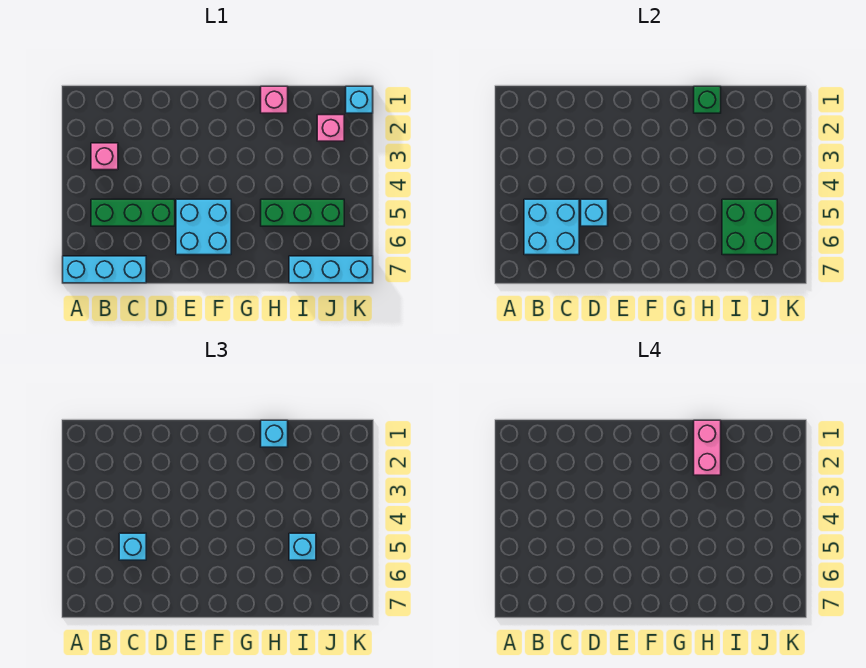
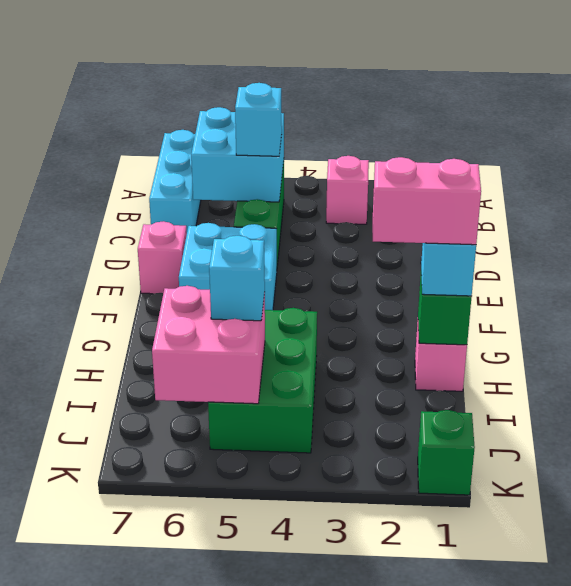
cyan brick D5 level 2 -> none
green brick H5:J5 level 1 -> green brick H4:J5 level 1
green brick I5:J6 level 2 -> pink brick I5:J6 level 2
cyan brick I7:K7 level 1 -> none
pink brick J2 level 1 -> pink brick E7 level 1
cyan brick K1 level 1 -> green brick K1 level 1

